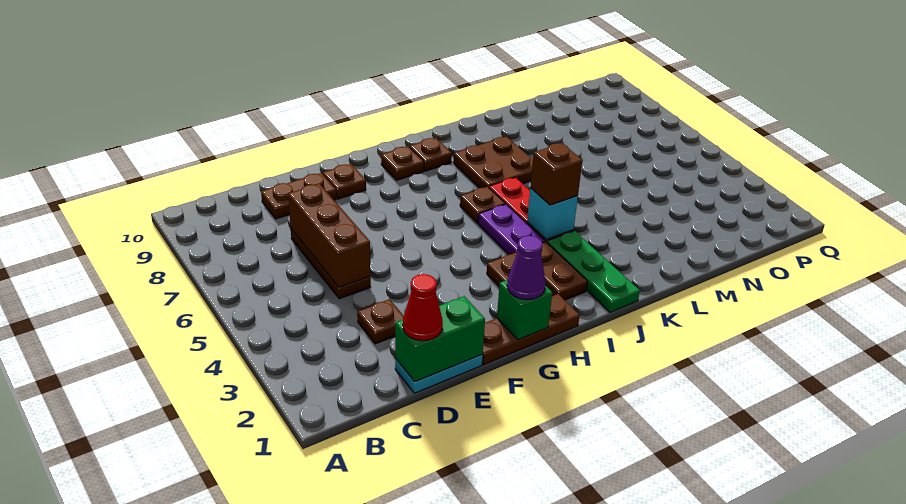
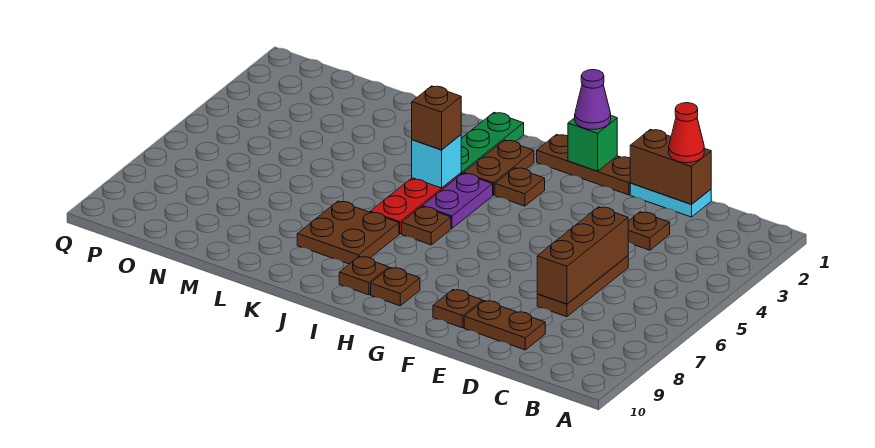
green brick D1:E1 level 2 -> brown brick D1:E1 level 2

